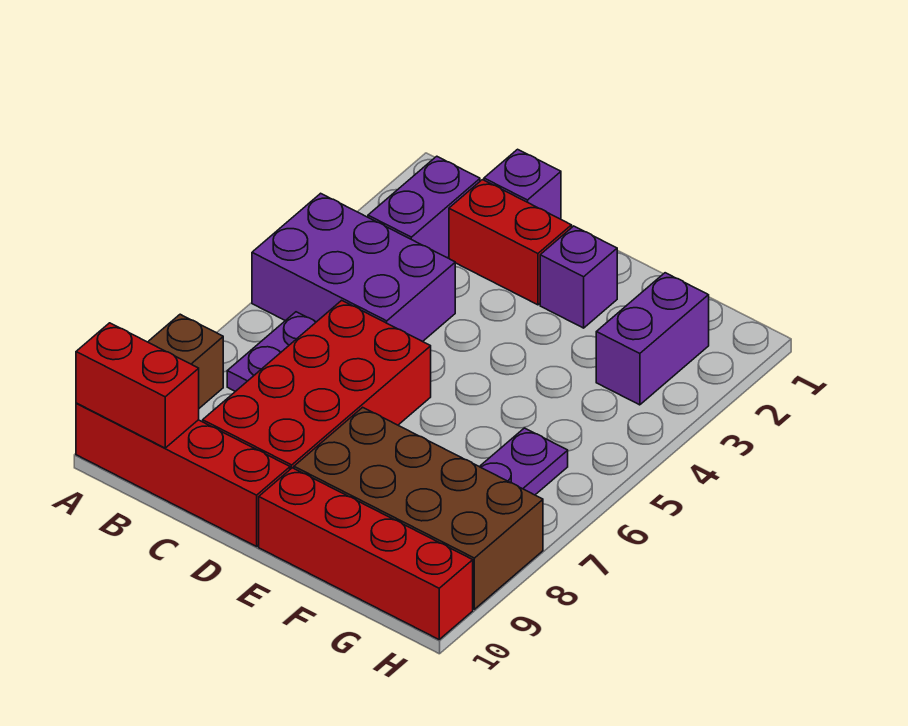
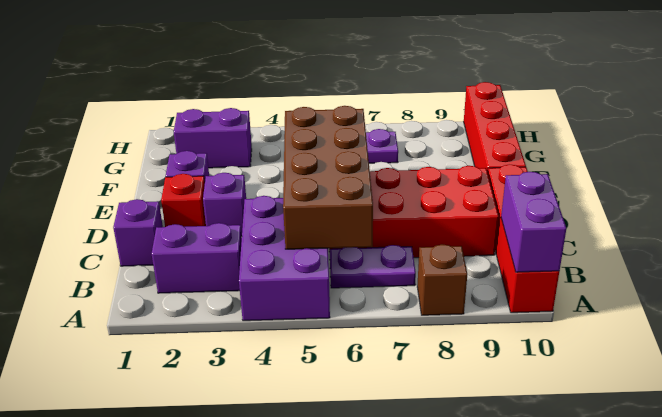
red brick A10:B10 level 2 -> purple brick A10:B10 level 2
red brick C2:D2 level 1 -> red brick D2 level 1
none -> purple brick D3 level 1
brown brick E8:H9 level 1 -> brown brick B5:E6 level 2

